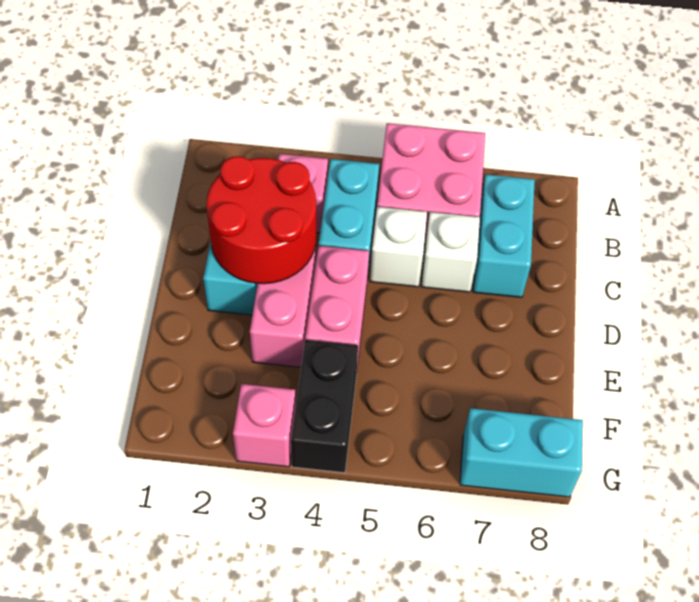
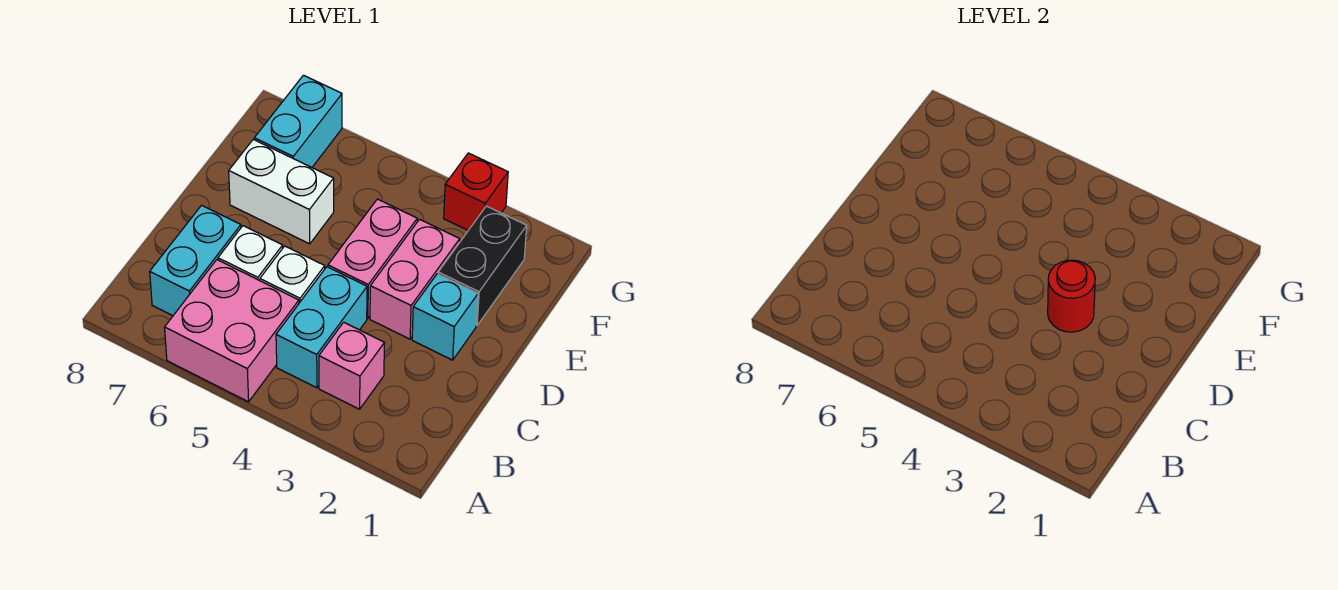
red round brick C2:D3 level 2 -> red round brick D3 level 2
none -> white brick E6:E7 level 1
black brick F4:G4 level 1 -> black brick E2:F2 level 1
pink brick G3 level 1 -> red brick G3 level 1
cyan brick G7:G8 level 1 -> cyan brick F7:G7 level 1

